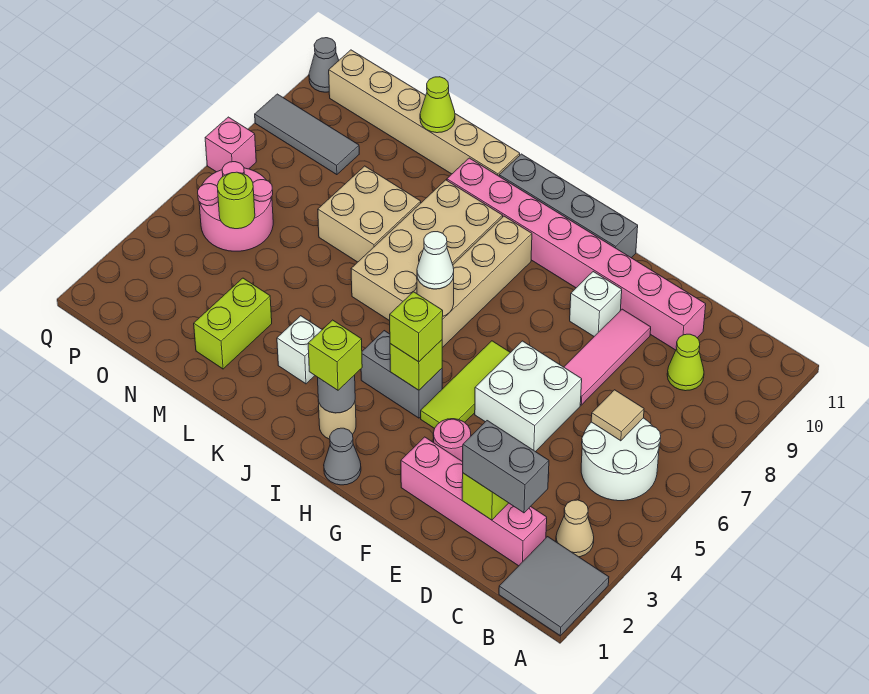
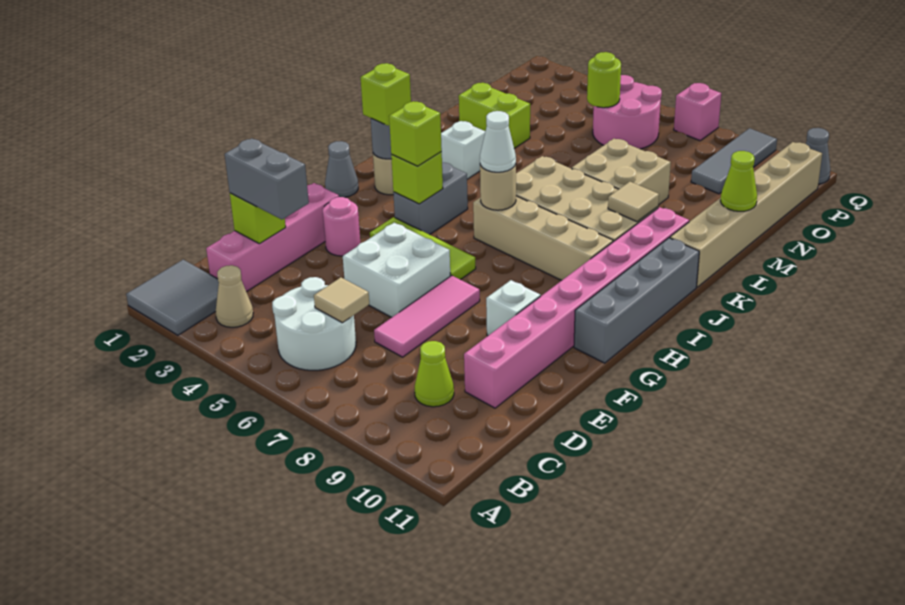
grey brick C2:D2 level 3 -> grey brick D2:D3 level 3
pink tile E7:E9 level 1 -> pink tile D7:F7 level 1
none -> tan tile K9 level 2

